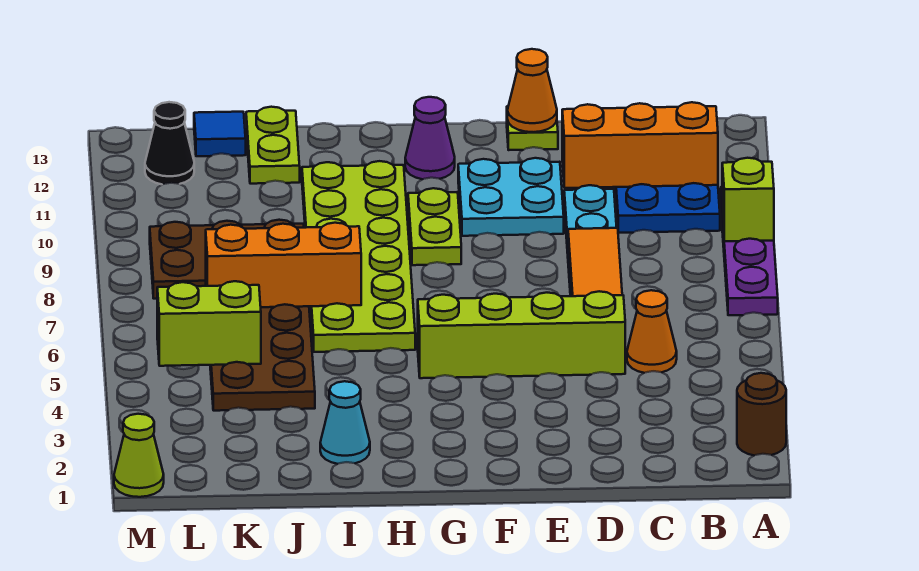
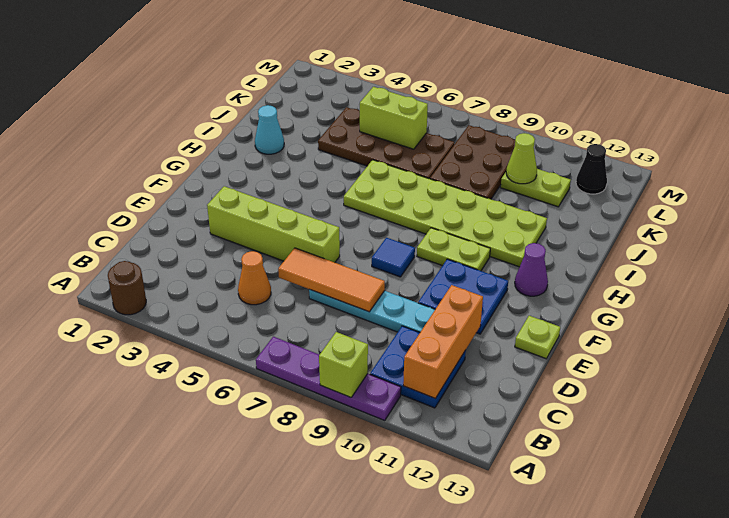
lime brick D5:G5 level 1 -> lime brick E3:E6 level 1
cyan plate E10:F11 level 1 -> blue plate E10:F11 level 1
orange cone E13 level 2 -> none
orange brick I7:K7 level 2 -> none
lime plate J12:J13 level 1 -> lime plate K10:K11 level 1
lime brick K5:L5 level 2 -> lime brick K5:K6 level 2
blue tile K13 level 1 -> blue tile F8 level 1
lime cone M1 level 1 -> lime cone K10 level 2

